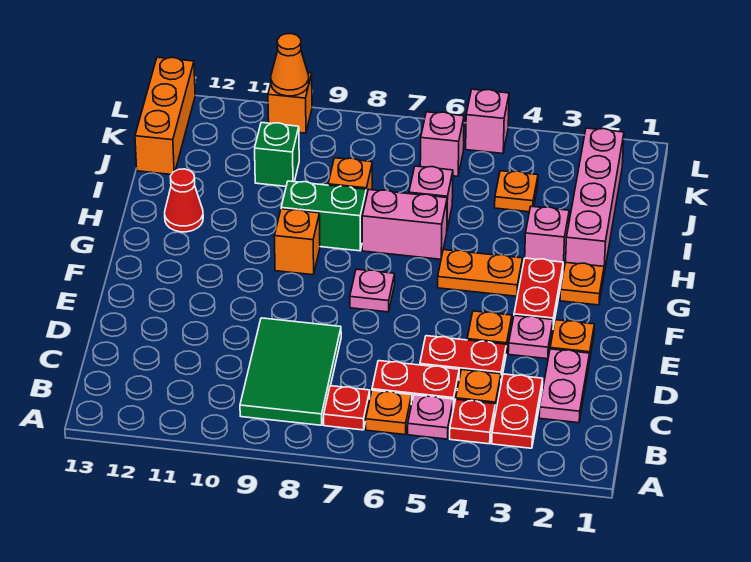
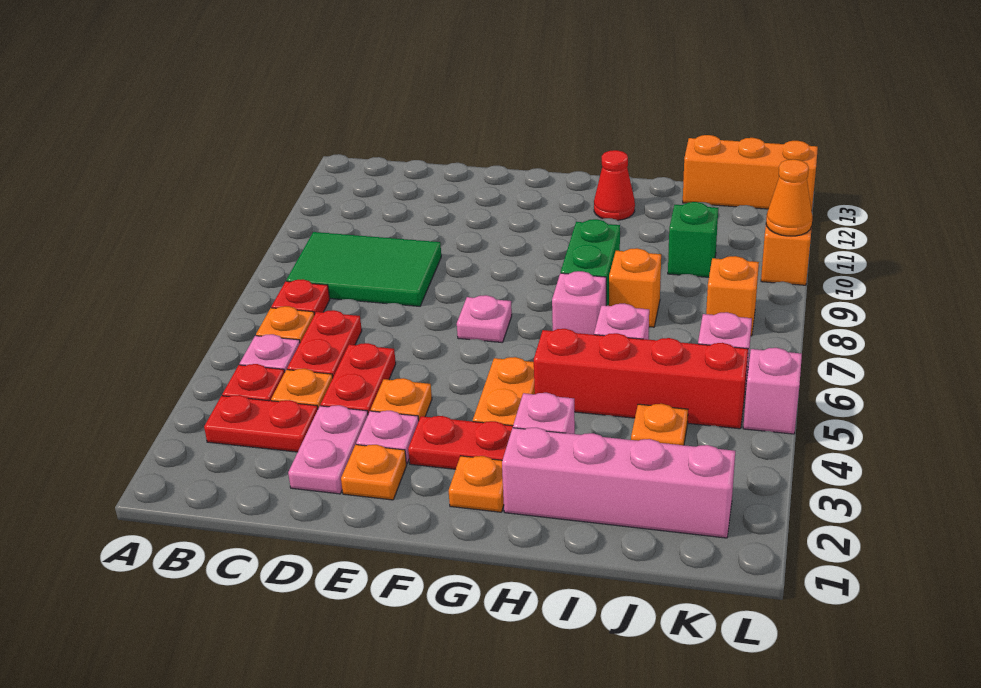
pink plate C2:D2 level 1 -> pink plate D2:D3 level 1
orange brick G9 level 1 -> orange brick K8 level 1
none -> red brick H5:K5 level 1
pink brick H6:H7 level 1 -> pink brick H7 level 1

